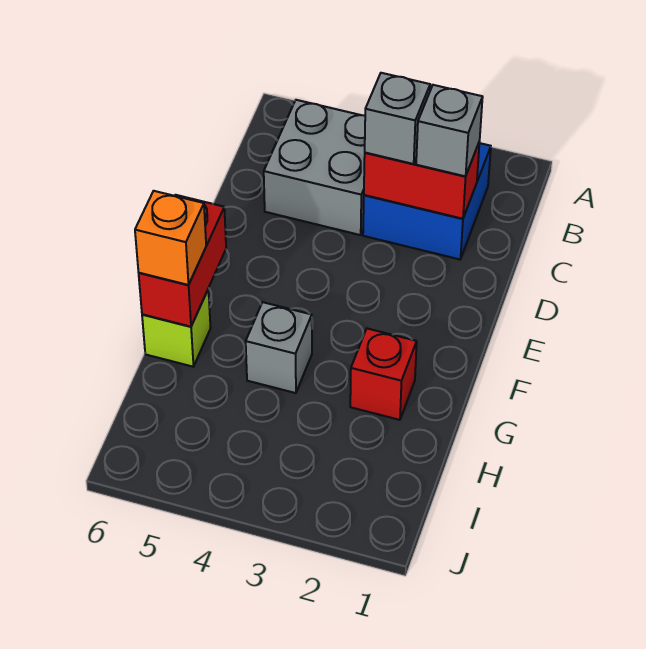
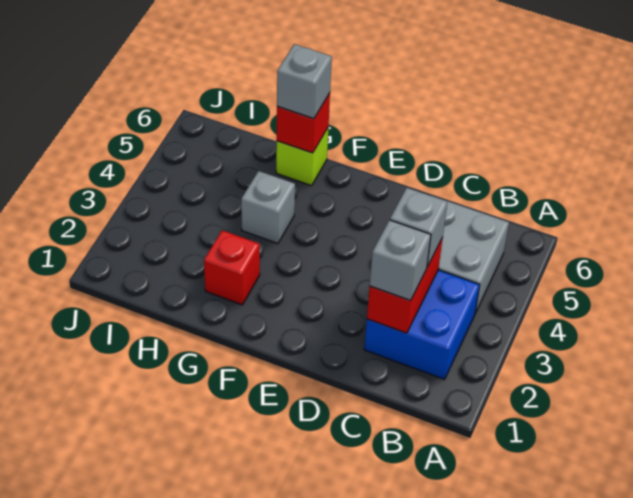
red brick F6:G6 level 2 -> red brick G6 level 2
orange brick G6 level 3 -> grey brick G6 level 3

